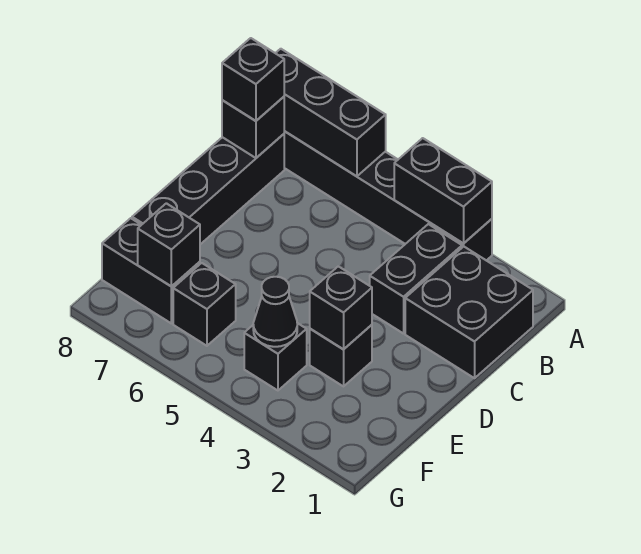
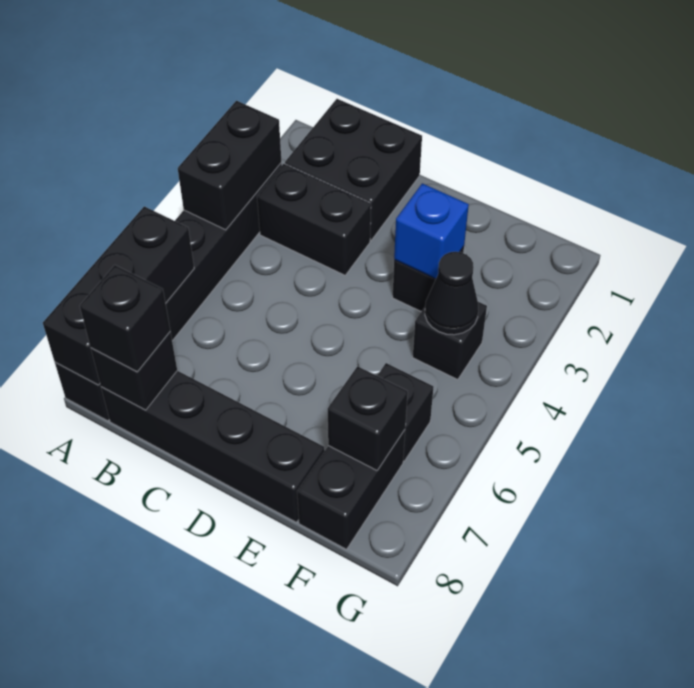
black brick E3 level 2 -> blue brick E3 level 2

